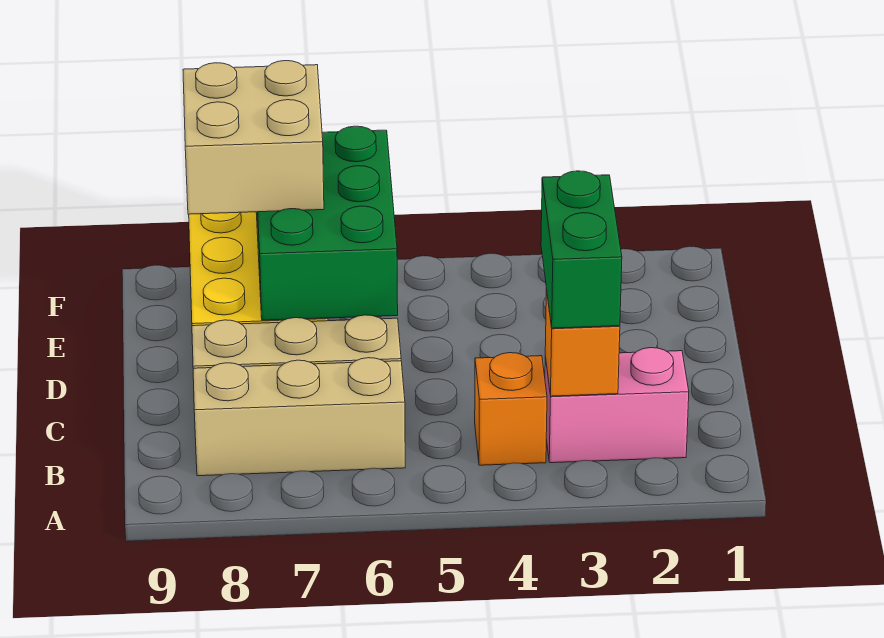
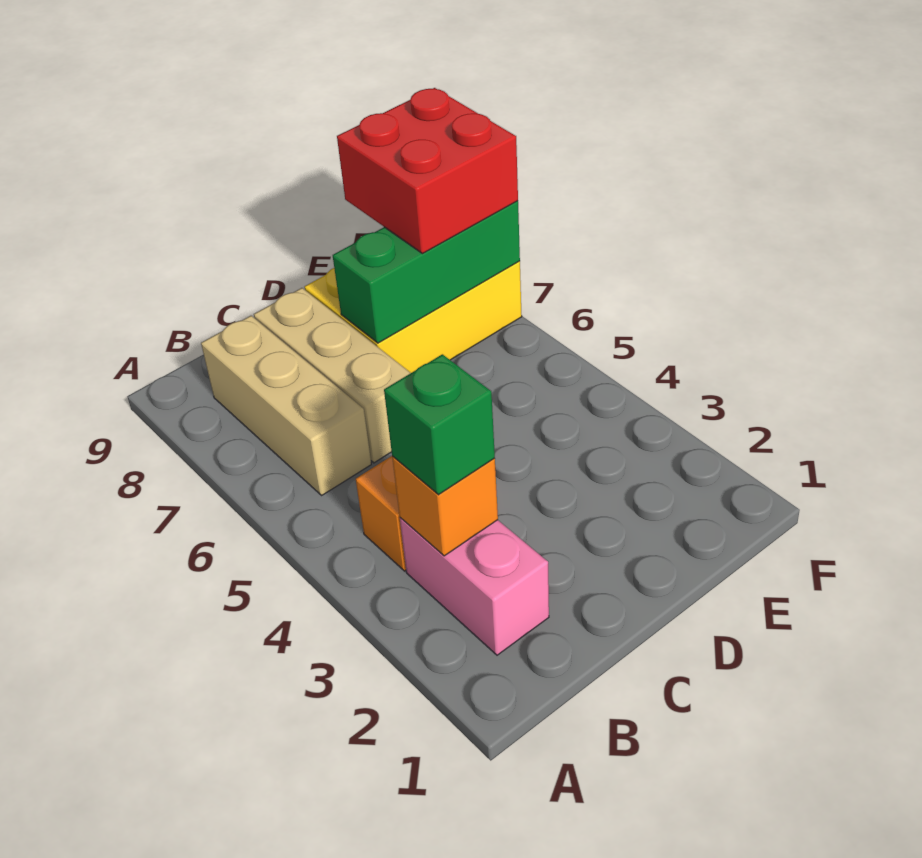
green brick B3:C3 level 3 -> green brick B3 level 3
green brick D6:F7 level 2 -> green brick D7:F7 level 2
tan brick E7:F8 level 3 -> red brick E7:F8 level 3

